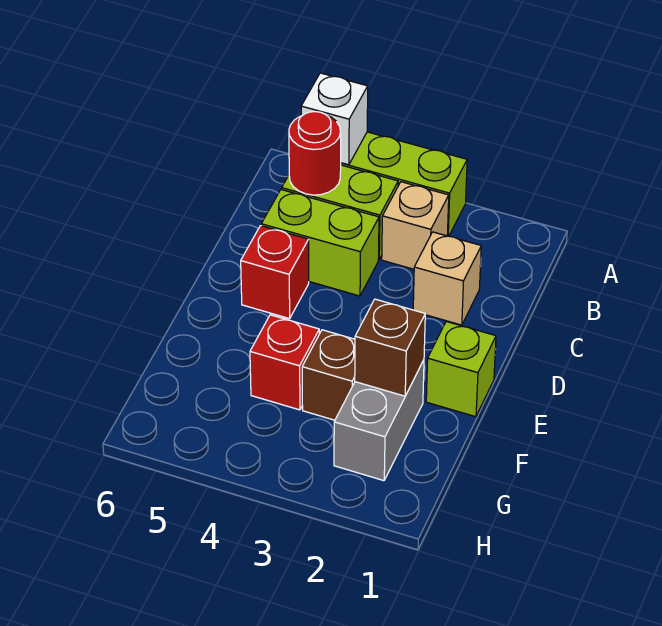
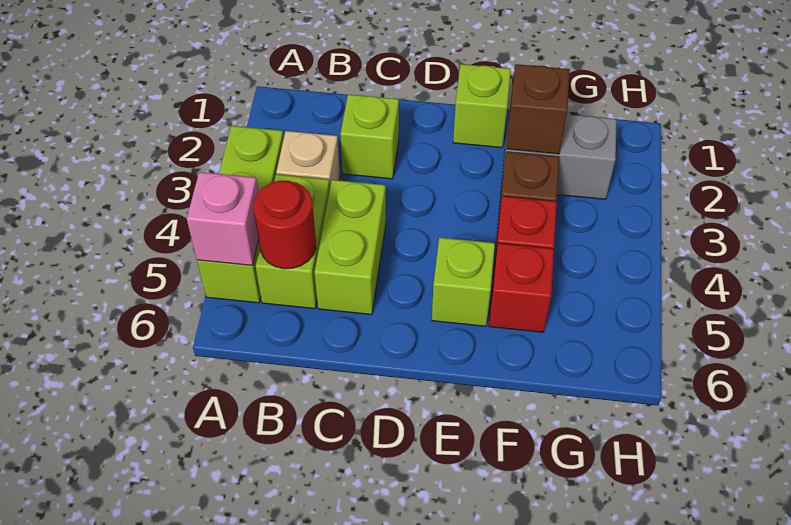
white brick A5 level 2 -> pink brick A5 level 2
tan brick C2 level 1 -> lime brick C2 level 1
red brick D5 level 1 -> red brick F5 level 1
none -> lime brick E5 level 1

